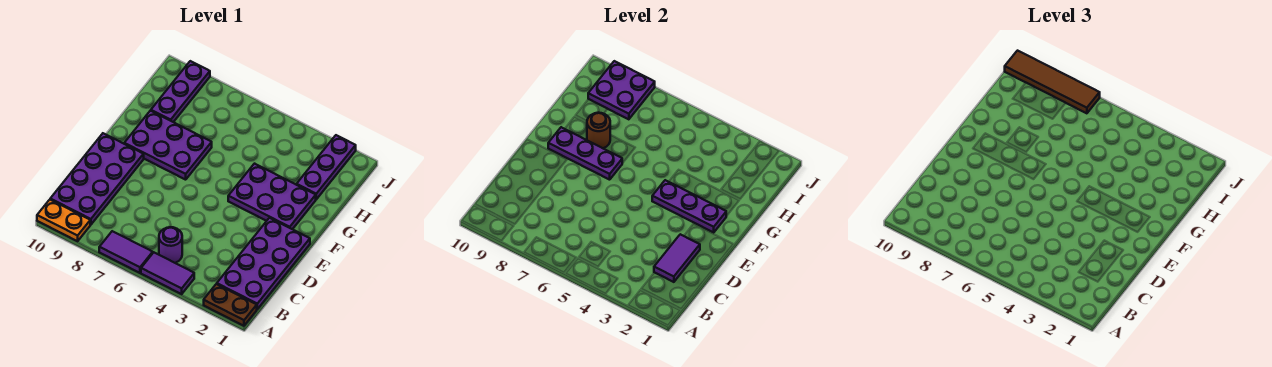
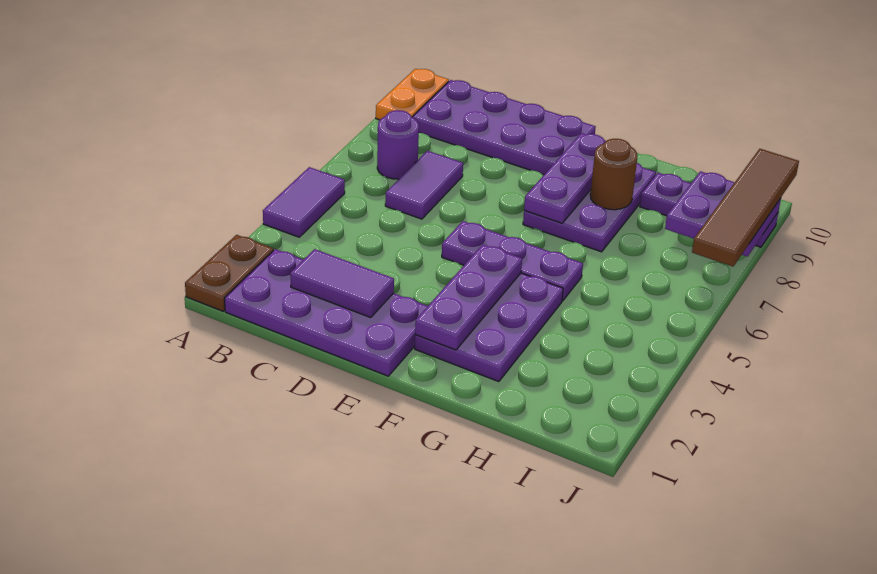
purple tile A6:A7 level 1 -> purple tile C6:C7 level 1
purple round brick B5 level 1 -> purple round brick B7 level 1
purple plate H2:J2 level 1 -> purple plate E5:G5 level 1

